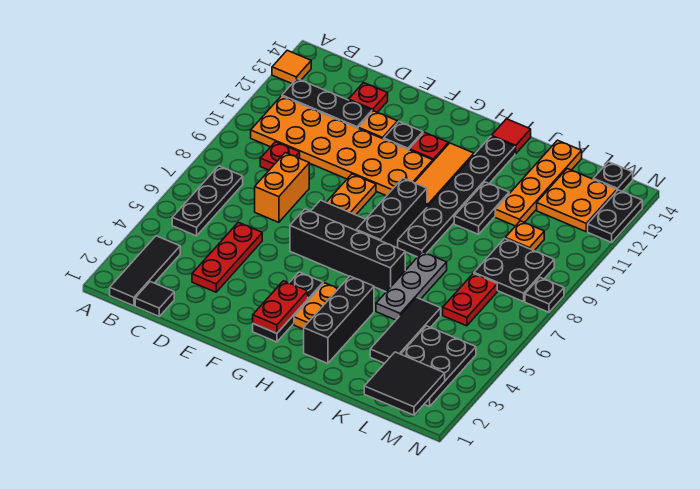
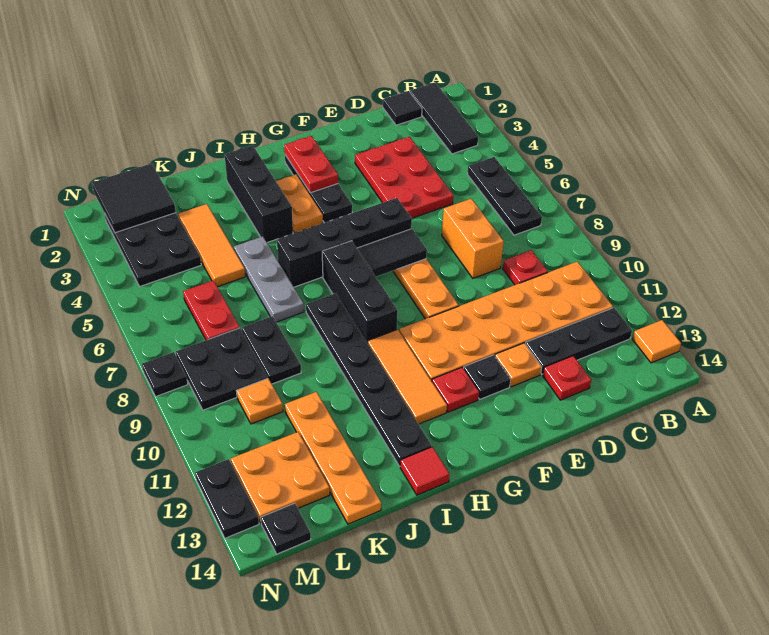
red plate D3:D5 level 1 -> red plate D3:E5 level 1
black plate J10:J11 level 1 -> black plate K8:K9 level 1
black tile K3:K5 level 1 -> orange tile K3:K5 level 1

